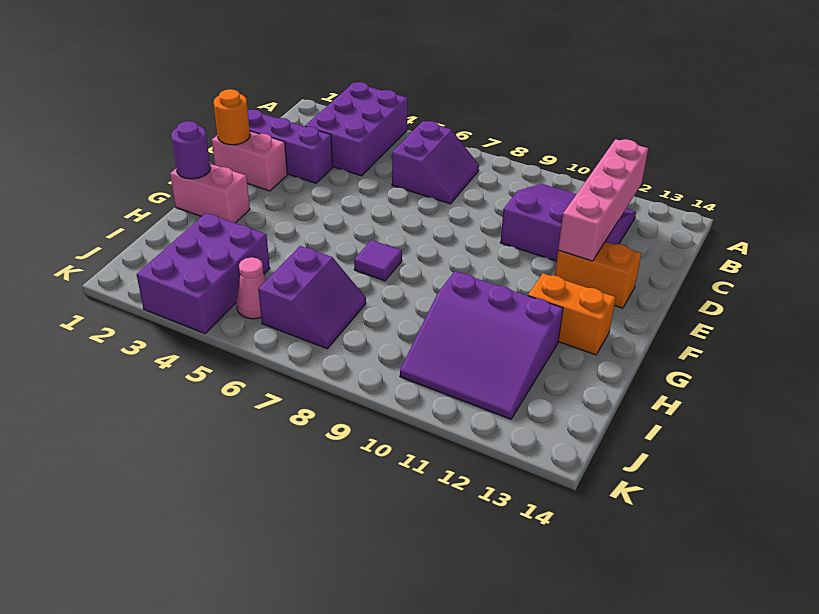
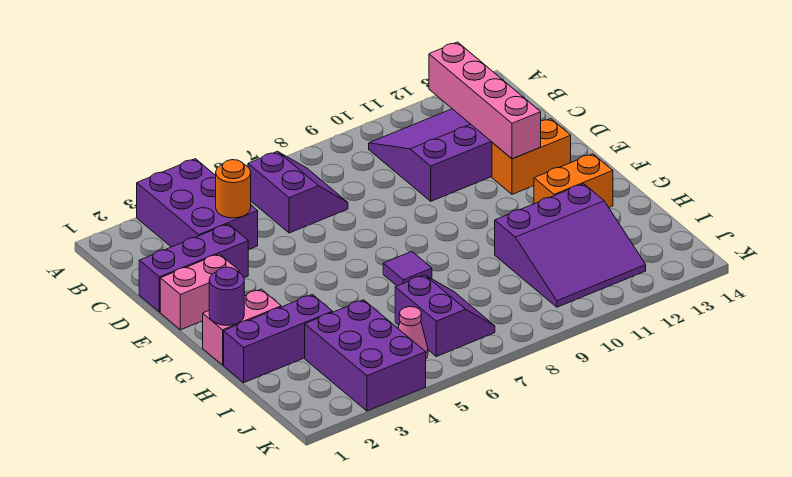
orange round brick E1 level 2 -> orange round brick C4 level 2
none -> purple brick H1:H3 level 1

